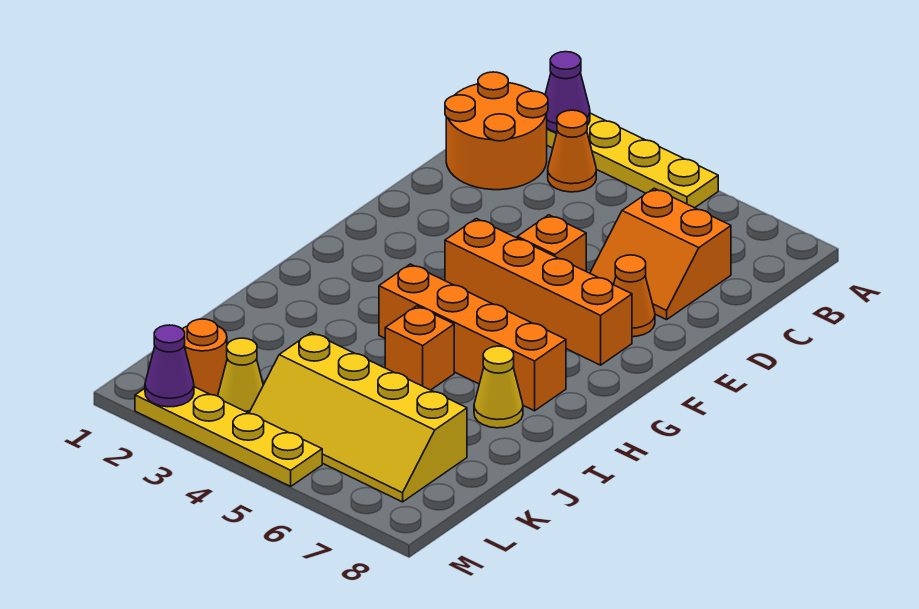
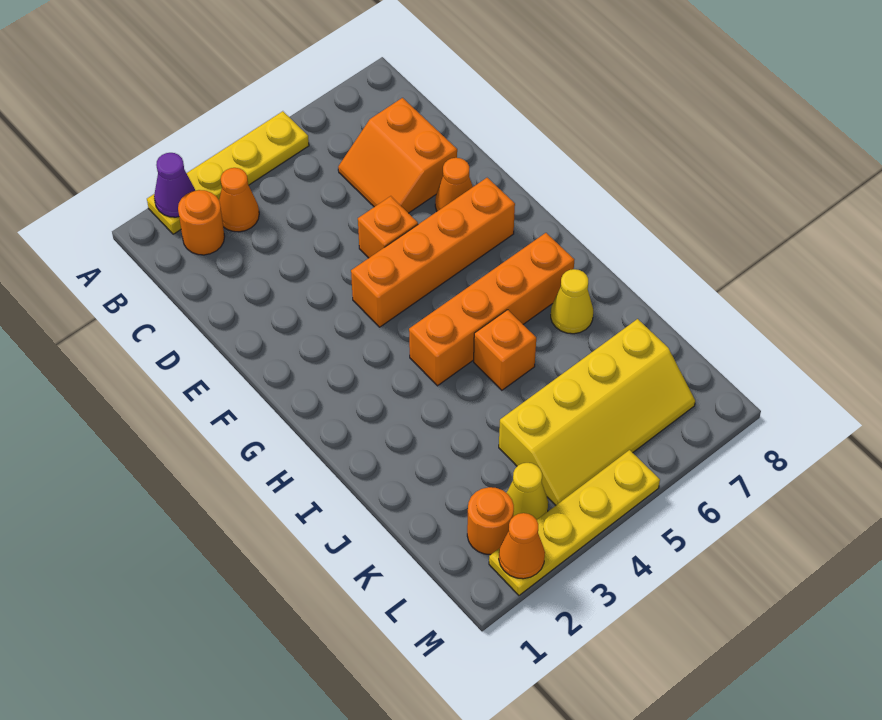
orange round brick B1:C2 level 1 -> orange round brick B2 level 1
orange slope C6:D7 level 1 top C -> orange slope C6:D7 level 1 top 7
purple cone M2 level 2 -> orange cone M2 level 2

